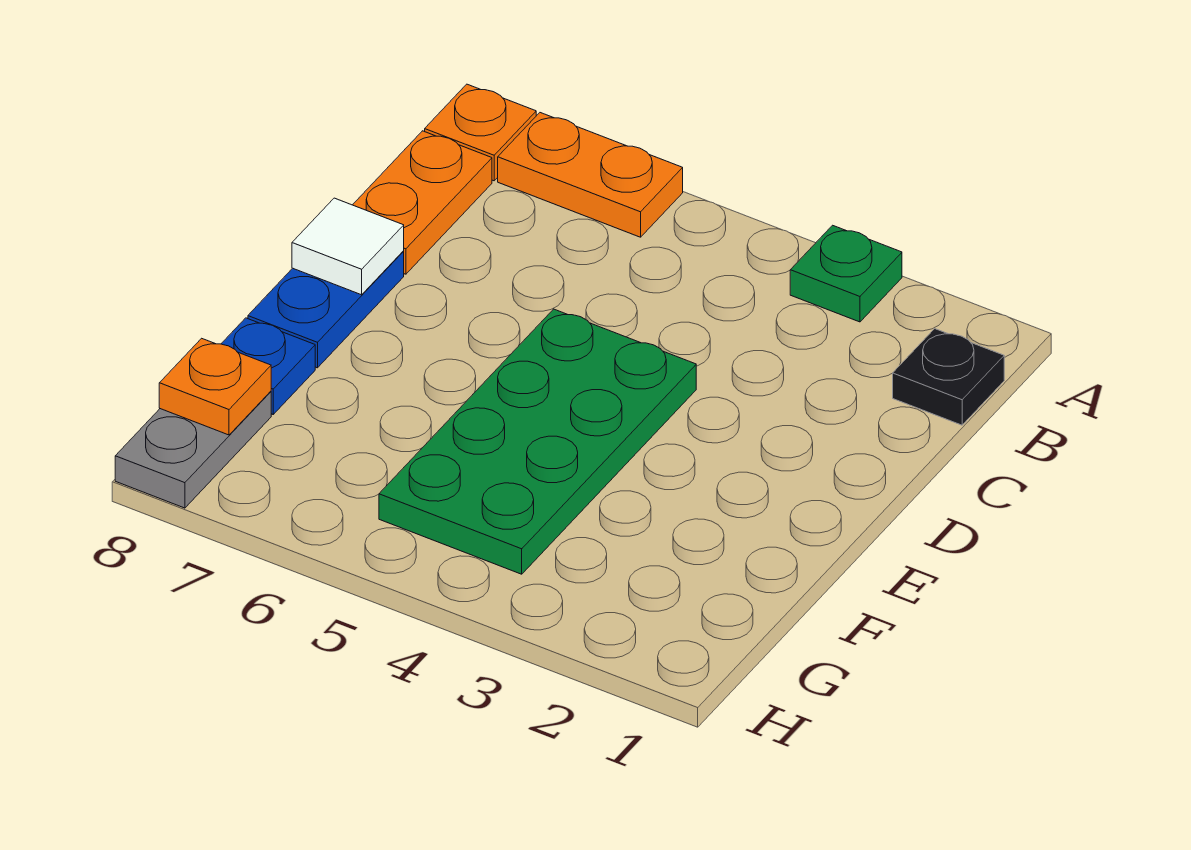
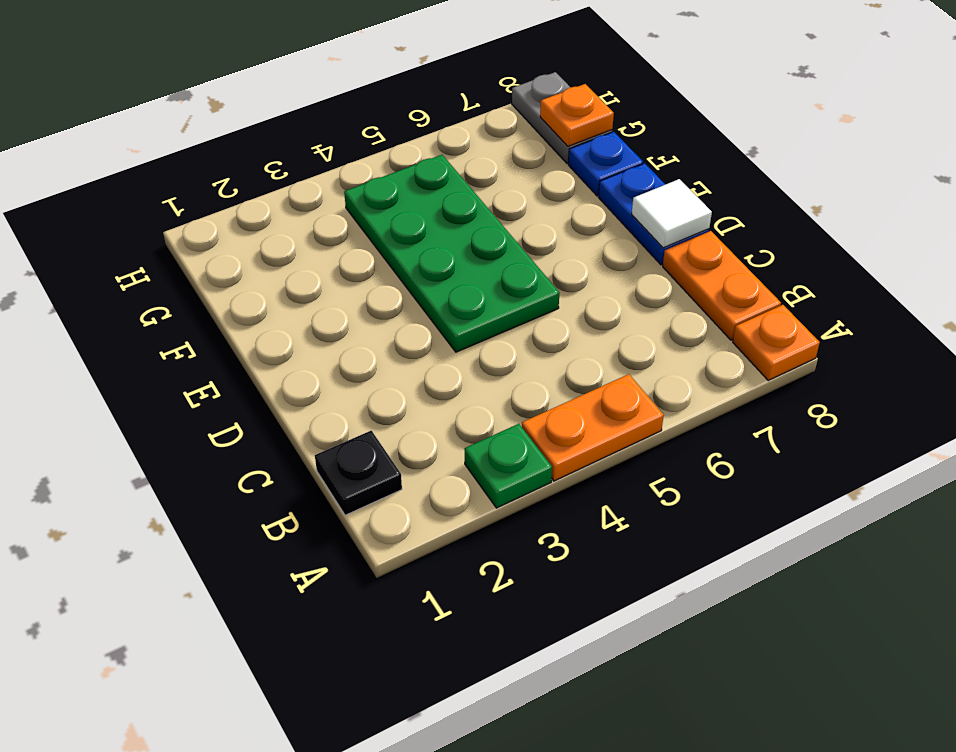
orange plate A6:A7 level 1 -> orange plate A4:A5 level 1

